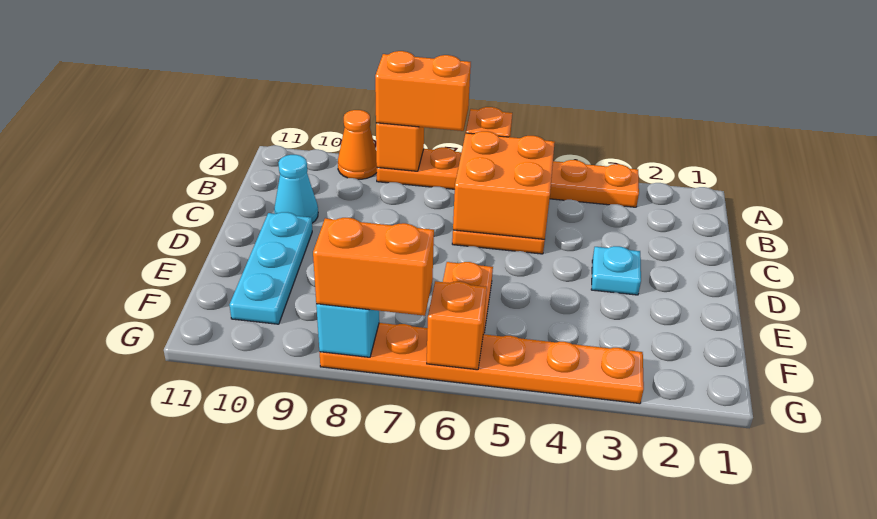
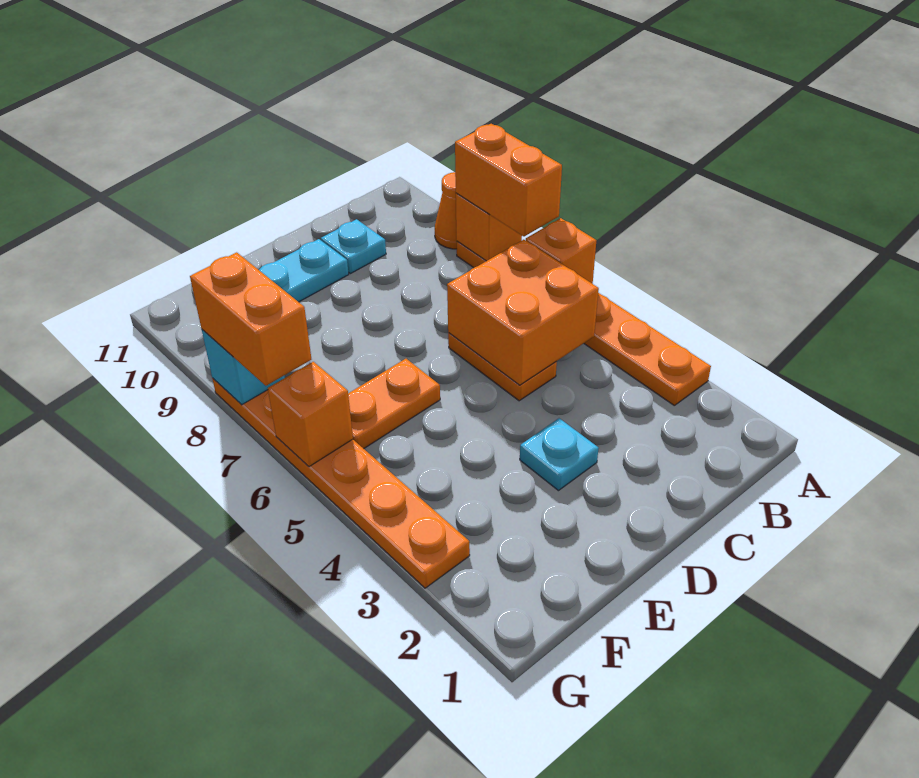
cyan cone C10 level 1 -> cyan plate C10 level 1

